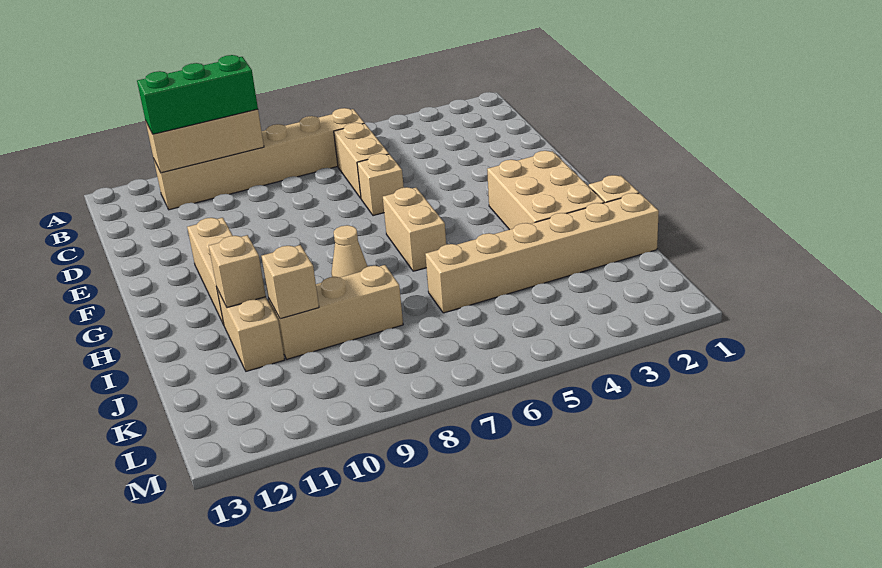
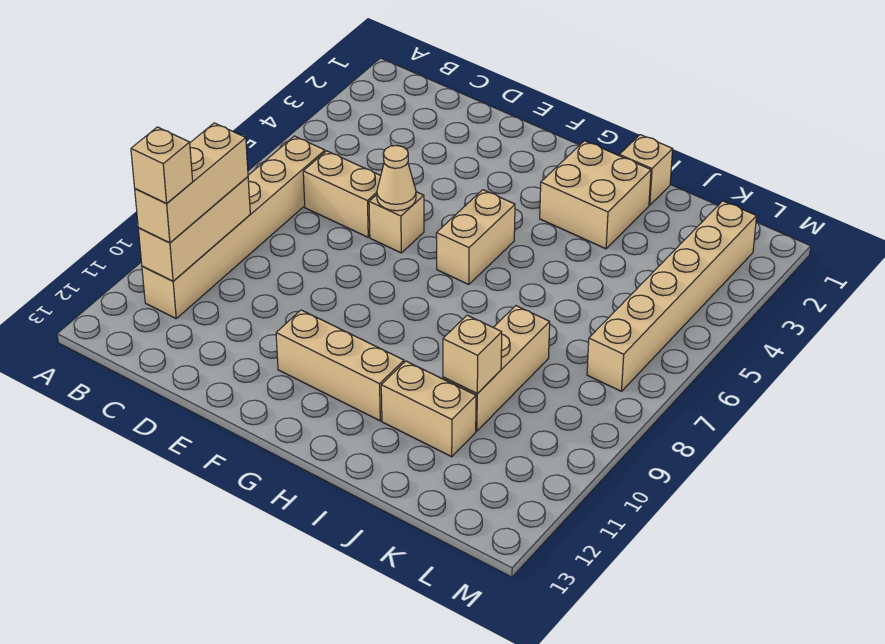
green brick B9:B11 level 3 -> tan brick B9:B11 level 3
tan brick G2:I3 level 1 -> tan brick H2:I3 level 1
tan brick G6:H6 level 1 -> tan brick G5:G6 level 1
tan cone H8 level 1 -> tan cone E6 level 2
tan brick I11 level 2 -> tan brick B11 level 4
tan brick J1:J6 level 1 -> tan brick L2:L7 level 1

